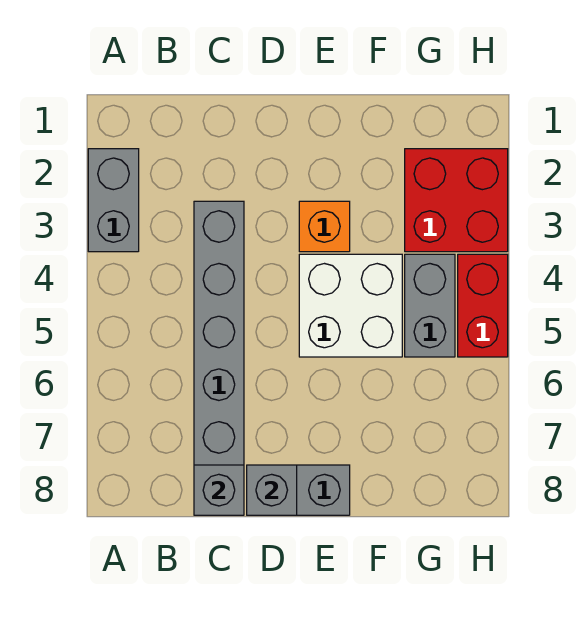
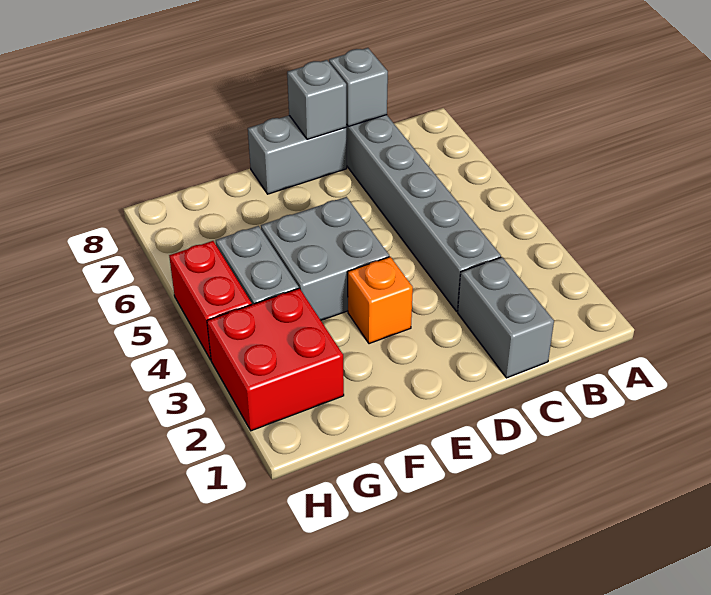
grey brick A2:A3 level 1 -> grey brick C1:C2 level 1
white brick E4:F5 level 1 -> grey brick E4:F5 level 1

